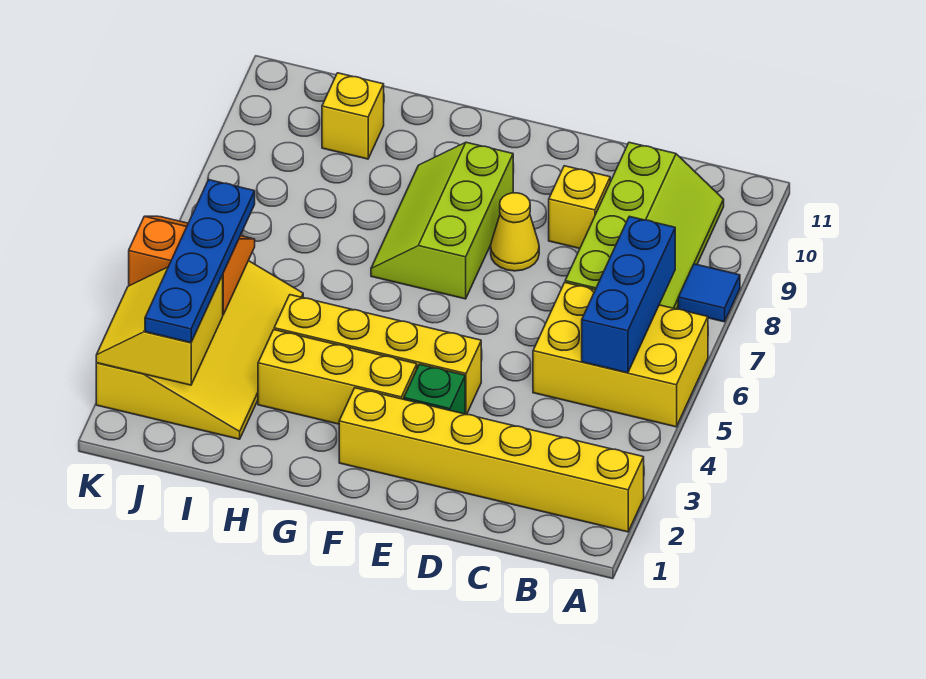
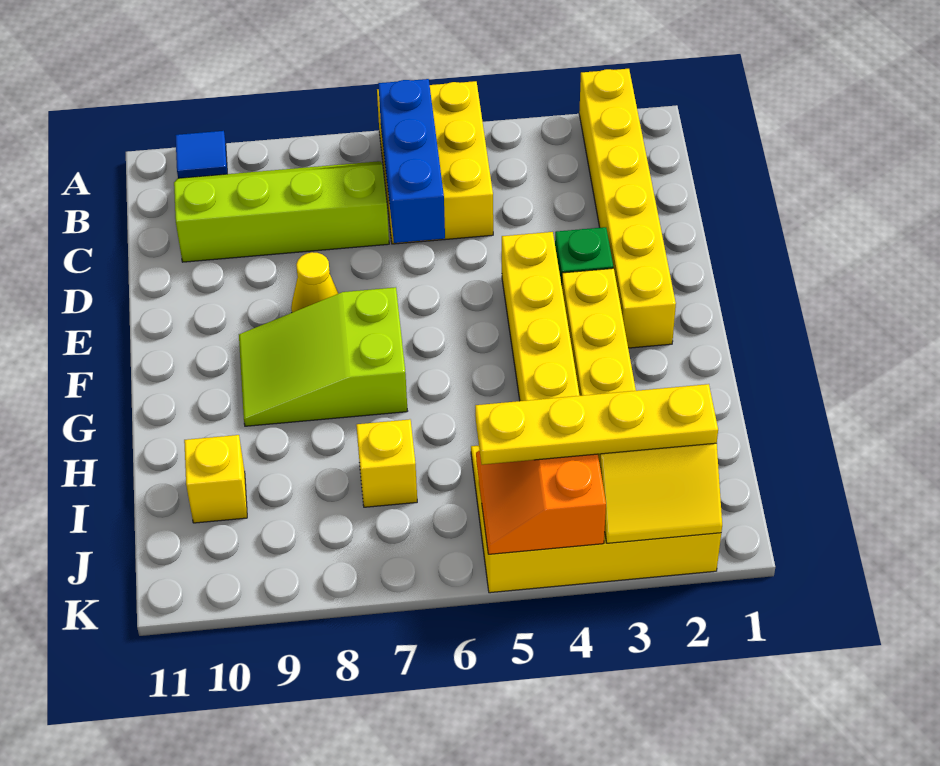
blue tile A8 level 1 -> blue tile A10 level 1
blue brick B5:B7 level 2 -> blue brick B6:D6 level 2
yellow brick D9 level 1 -> yellow brick I7 level 1
lime slope F7:G9 level 1 top F -> lime slope F7:G9 level 1 top 7
blue plate J2:J5 level 3 -> yellow plate J2:J5 level 3

